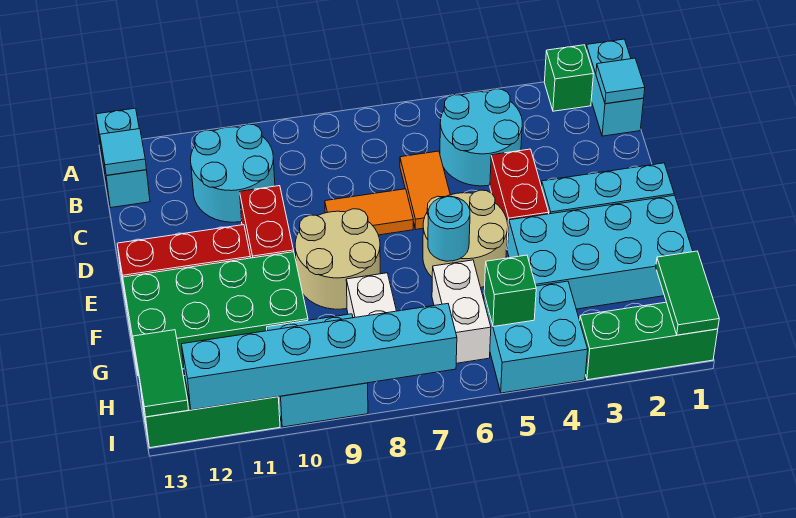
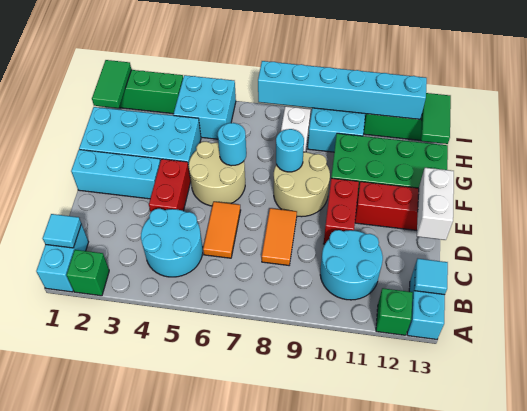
orange tile D7:D8 level 1 -> orange tile C8:D8 level 1
none -> cyan round brick F8 level 2
white brick G6:H6 level 1 -> white brick D13:E13 level 2
green brick H5 level 2 -> green brick A12 level 1

